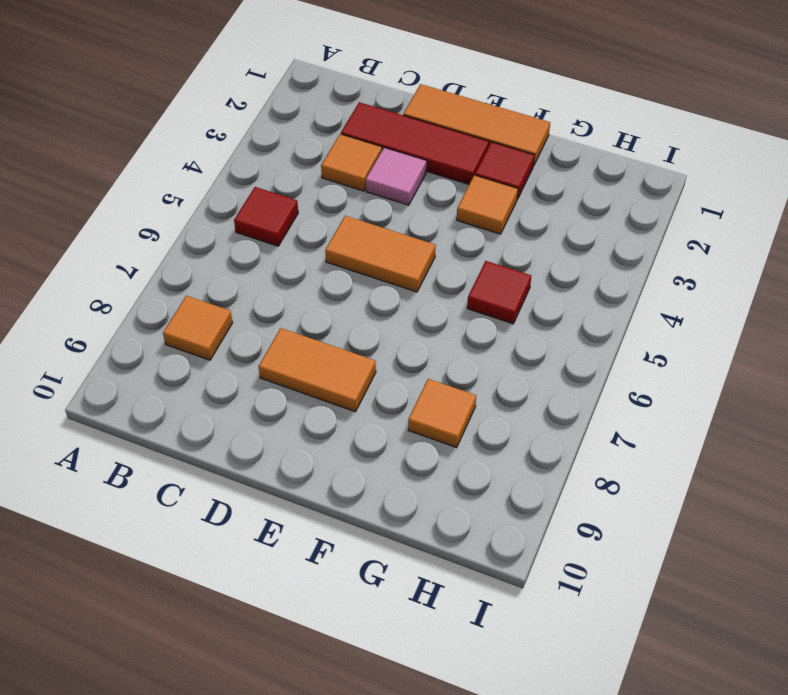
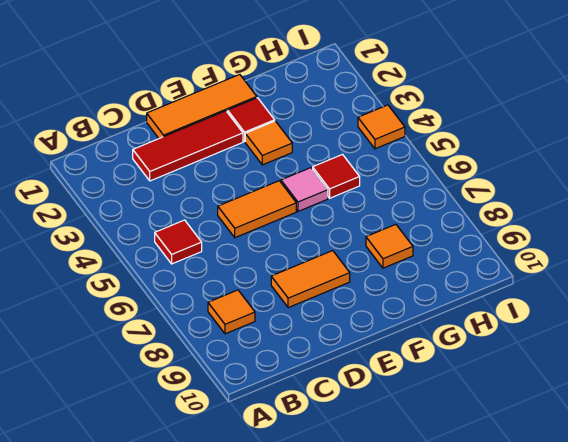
orange tile C3 level 1 -> orange tile I4 level 1
pink tile D3 level 1 -> pink tile F5 level 1

